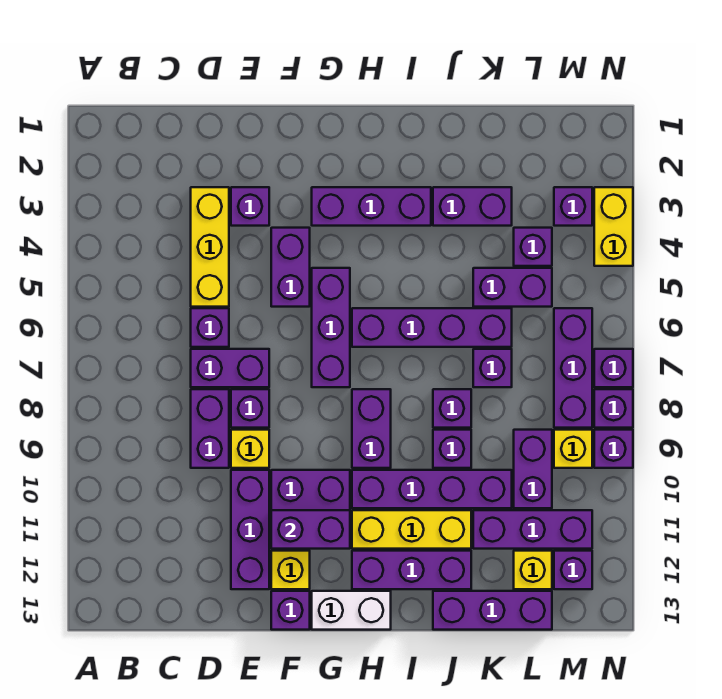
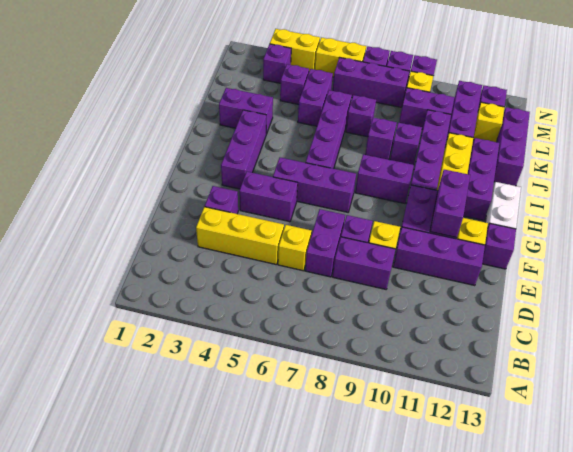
purple brick D6 level 1 -> yellow brick D6 level 1
purple brick J3:K3 level 1 -> purple brick J2:J3 level 1
none -> yellow brick N5:N6 level 1

